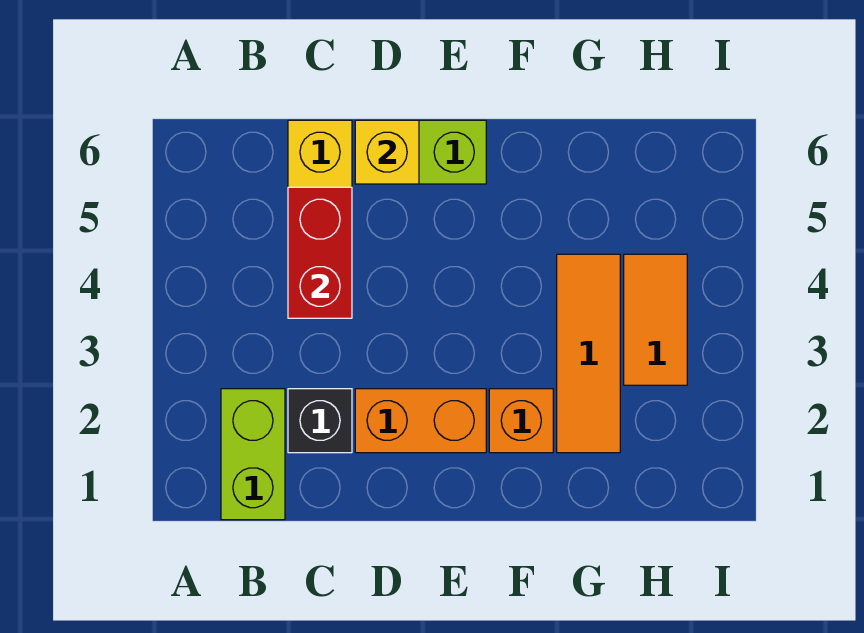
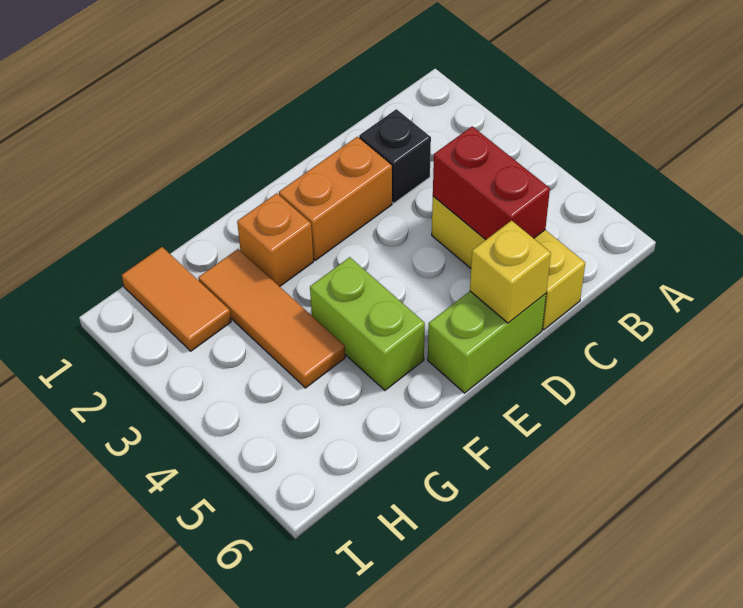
lime brick B1:B2 level 1 -> lime brick F4:F5 level 1
orange tile H3:H4 level 1 -> orange tile H1:H2 level 1

